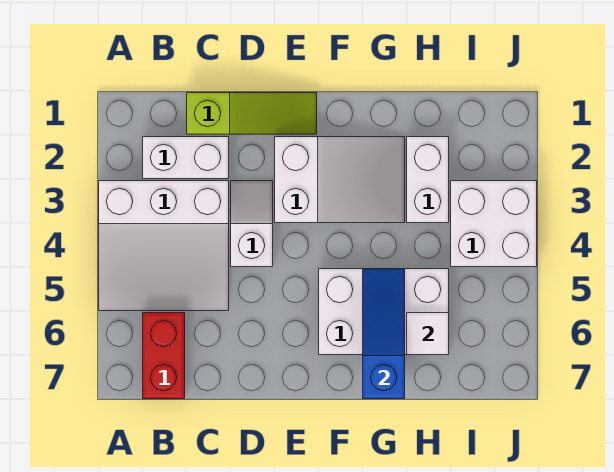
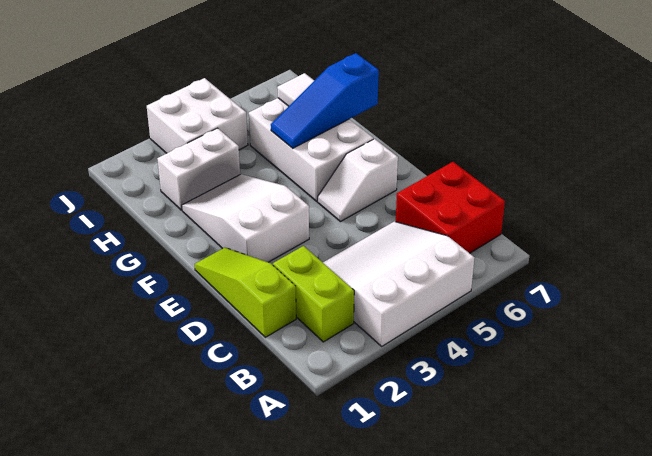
white slope A3:C5 level 1 top 3 -> white slope A3:C5 level 1 top A
white brick B2:C2 level 1 -> lime brick B2:C2 level 1
red brick B6:B7 level 1 -> red brick B6:C7 level 1
white slope D3:D4 level 1 top 4 -> white slope E5:E6 level 1 top 6

